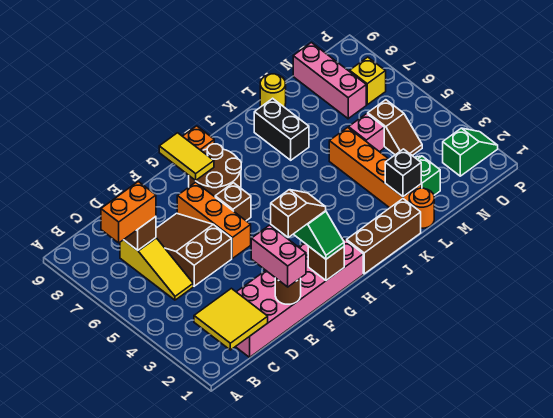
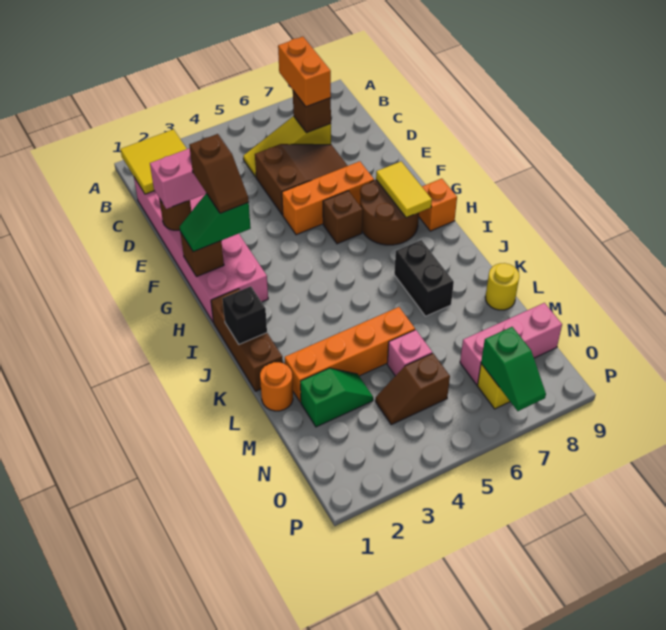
yellow tile G8:G9 level 2 -> yellow tile G8:H8 level 2
black brick K7:K8 level 1 -> black brick J7:K7 level 1
black brick L2 level 2 -> black brick J1 level 2
green slope O2:P2 level 1 top O -> green slope O7:P7 level 2 top O

